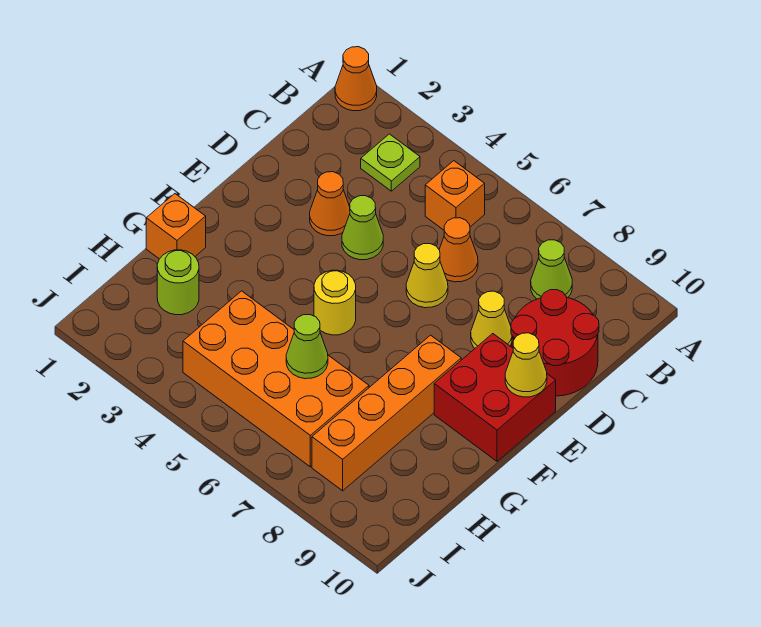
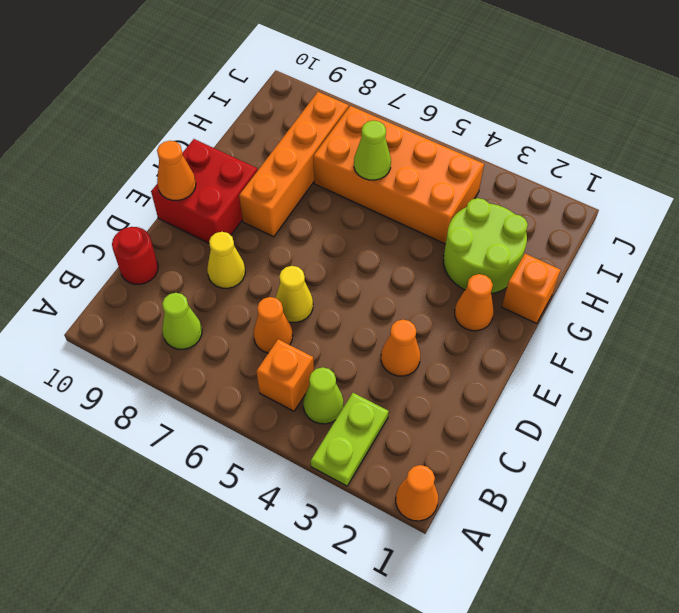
lime plate B3 level 1 -> lime plate A3:B3 level 1
red round brick C9:D10 level 1 -> red round brick C10 level 1
lime cone D4 level 1 -> lime cone B4 level 1
yellow cone E10 level 2 -> orange cone E10 level 2
none -> orange cone F2 level 1
yellow round brick F5 level 1 -> none
lime round brick H2 level 1 -> lime round brick G2:H3 level 1

